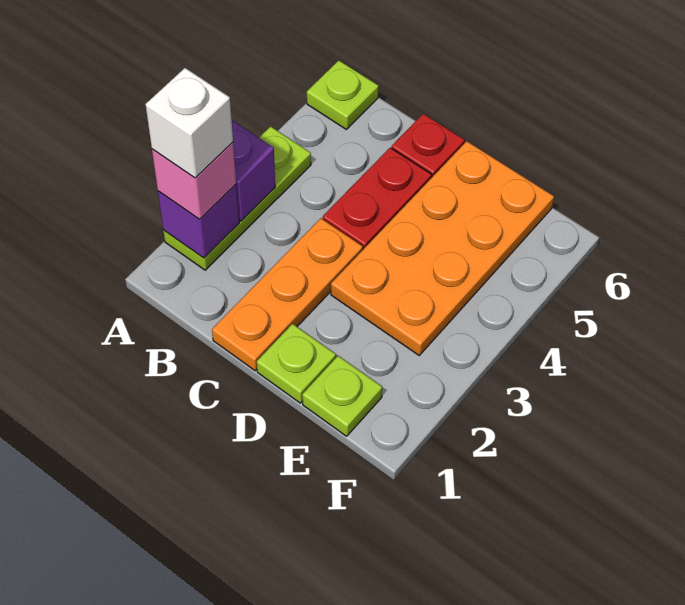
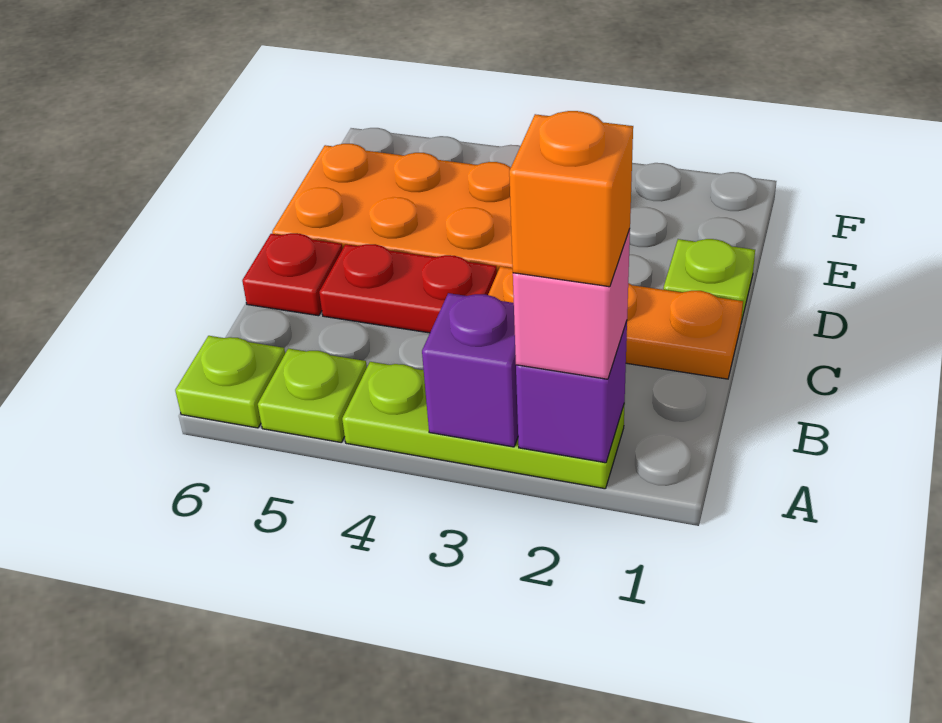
white brick A2 level 4 -> orange brick A2 level 4
lime plate E1 level 1 -> lime plate A5 level 1

